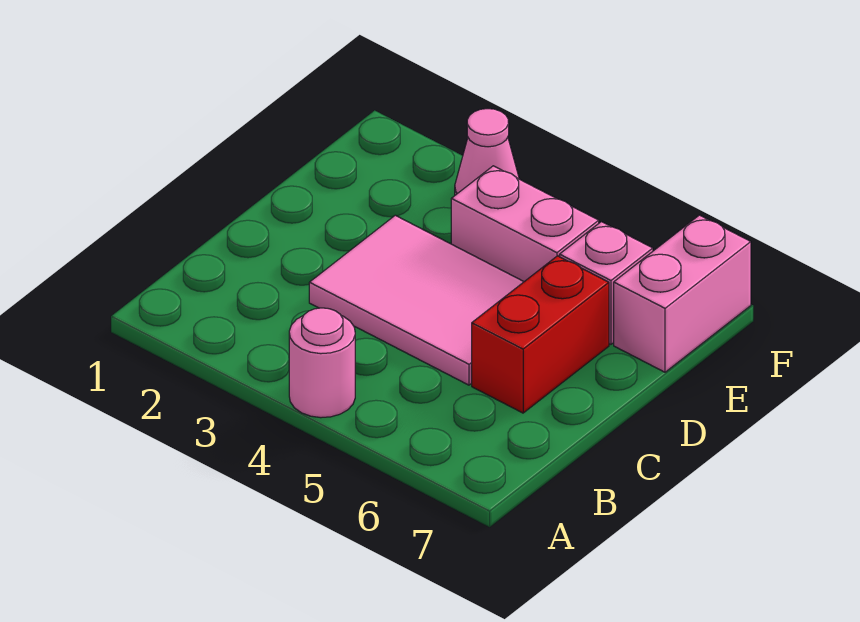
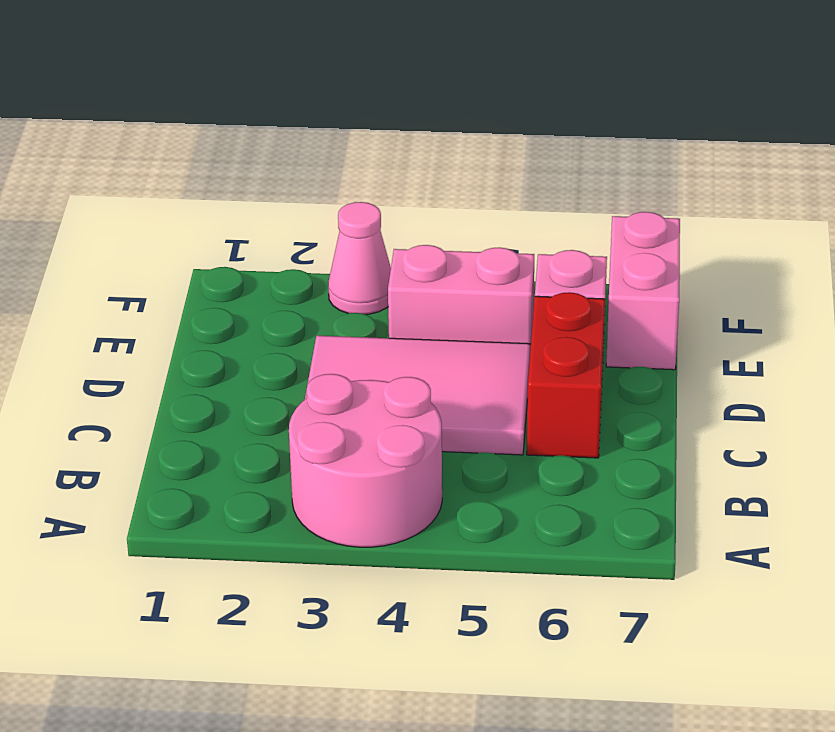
pink round brick A4 level 1 -> pink round brick A3:B4 level 1

